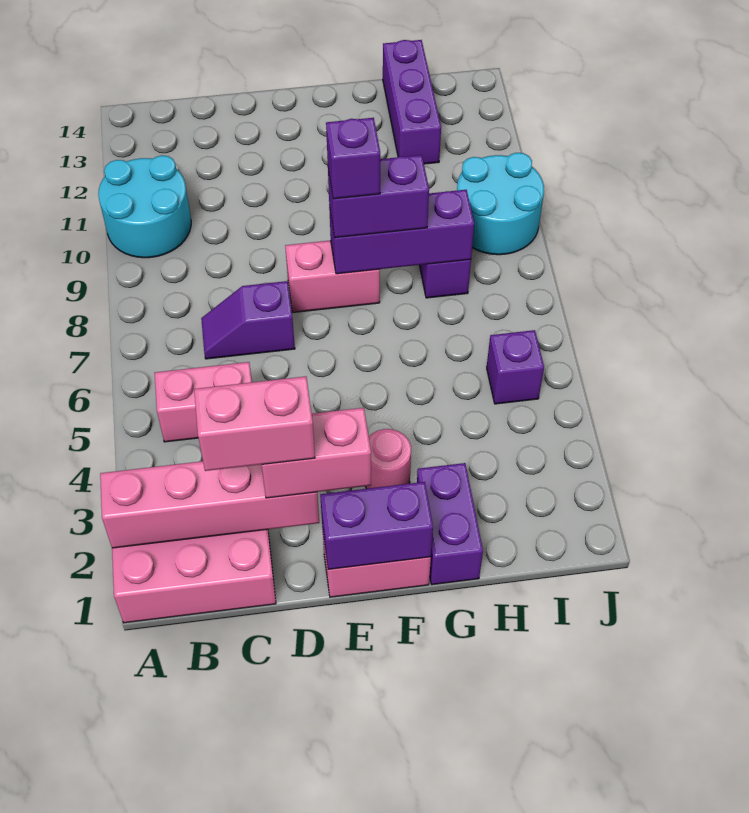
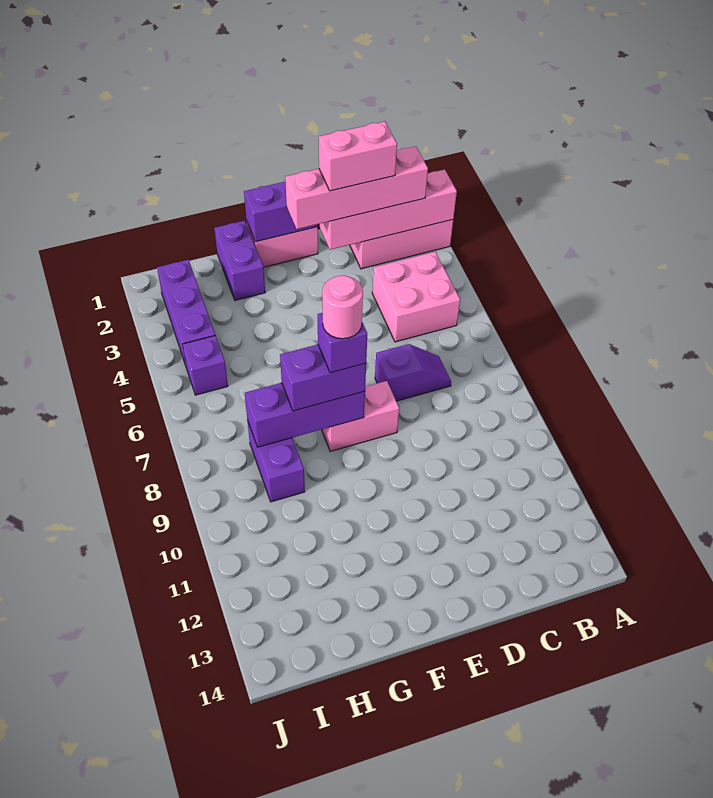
cyan round brick A10:B11 level 1 -> none
pink brick B5:C5 level 1 -> pink brick B4:C5 level 1
pink brick D2:E2 level 3 -> pink brick B2:E2 level 3
pink round brick F3 level 1 -> pink round brick F8 level 5
purple brick H12:H14 level 1 -> purple brick I2:I4 level 1
cyan round brick I9:J10 level 1 -> none

